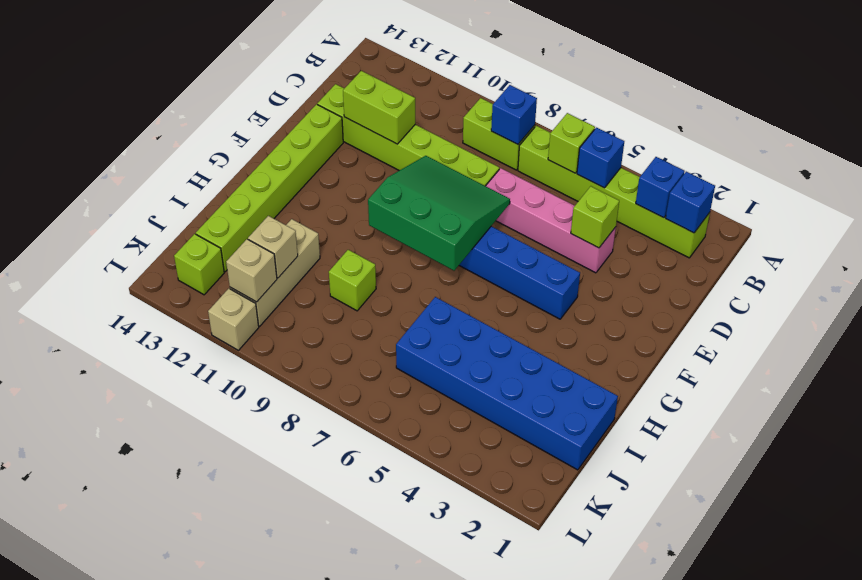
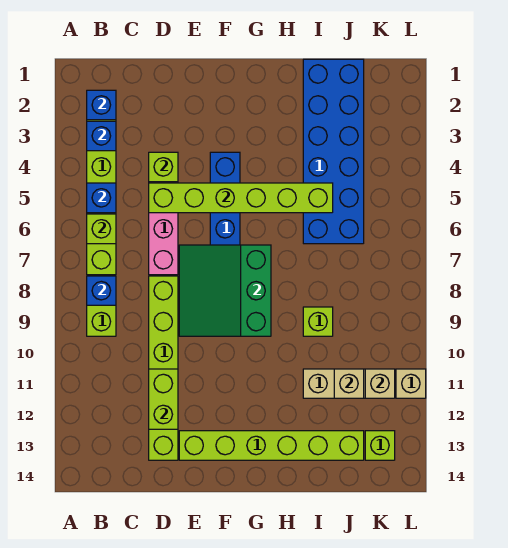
none -> lime brick D5:I5 level 2

